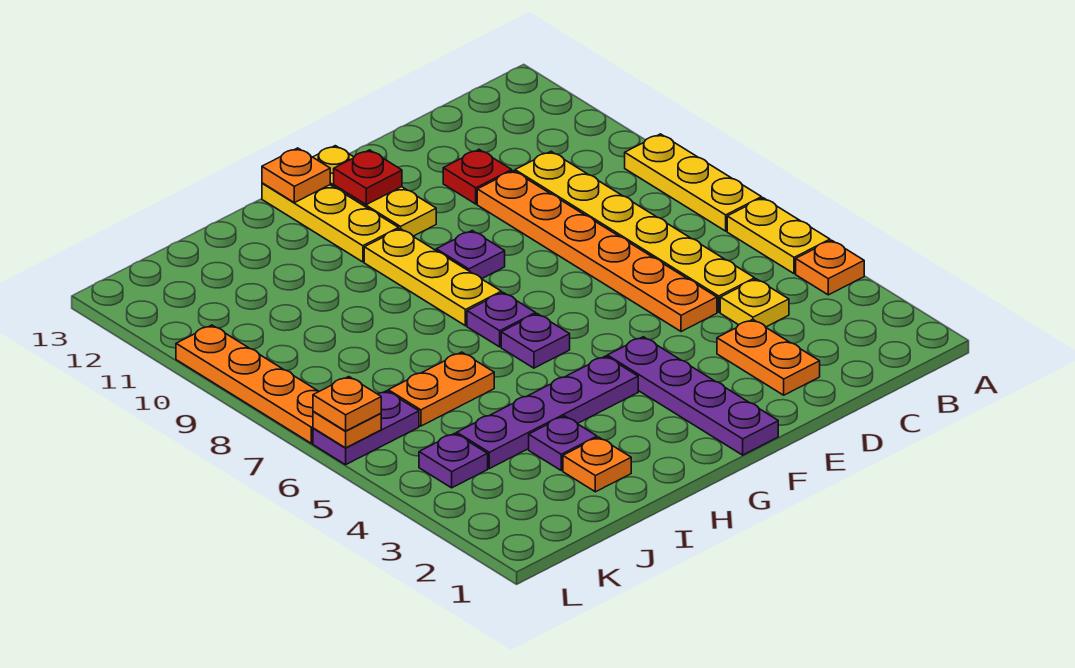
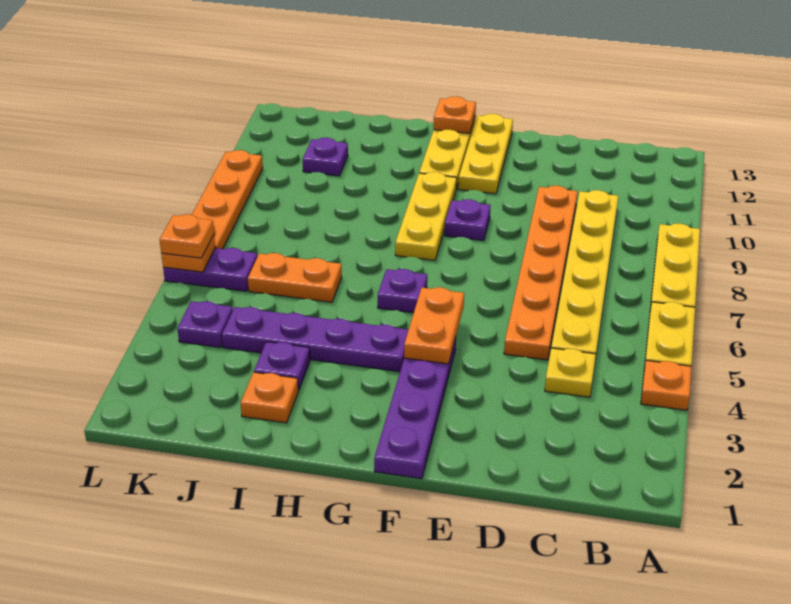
orange plate D2:D3 level 1 -> orange plate F4:F5 level 2
red plate D11 level 1 -> none
red plate F12 level 2 -> none
purple plate G7 level 1 -> purple plate J11 level 1

